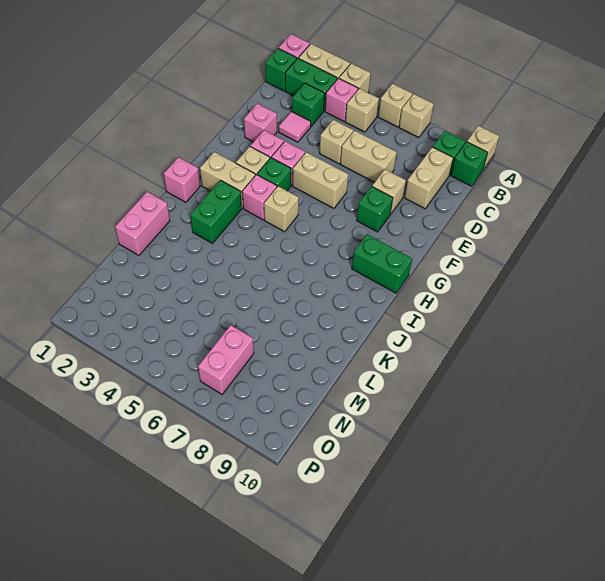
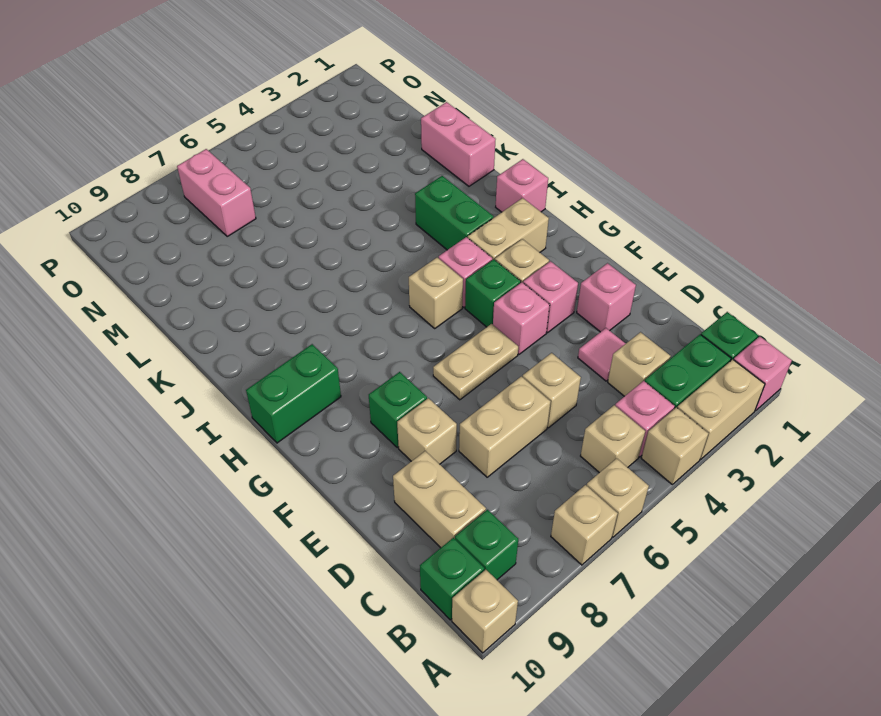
green brick C3 level 1 -> tan brick C3 level 1
tan brick F5:F6 level 1 -> tan plate F5:F6 level 1

